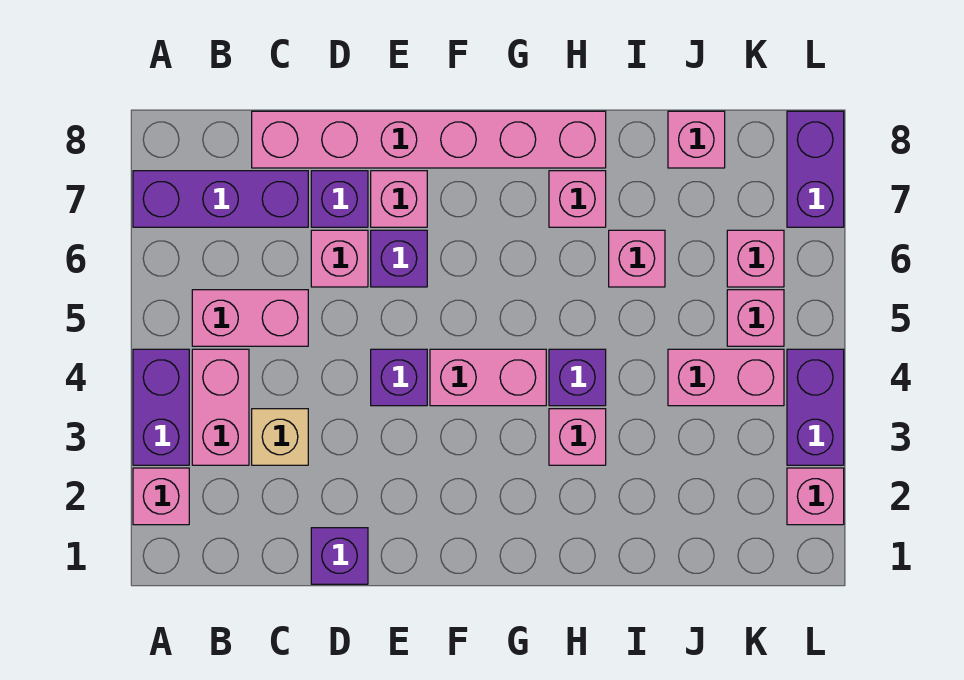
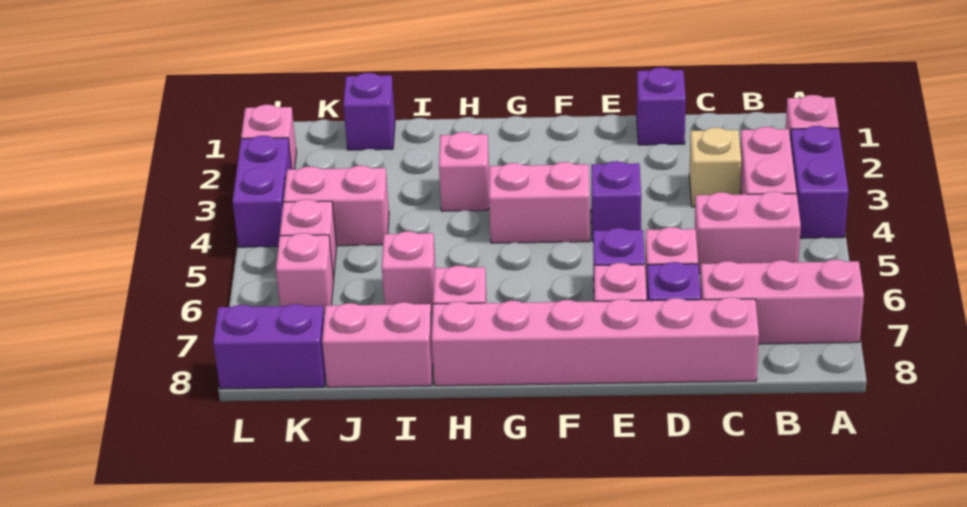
purple brick A7:C7 level 1 -> pink brick A7:C7 level 1
purple brick H4 level 1 -> purple brick J1 level 1
pink brick J8 level 1 -> pink brick I8:J8 level 1
purple brick L7:L8 level 1 -> purple brick K8:L8 level 1

